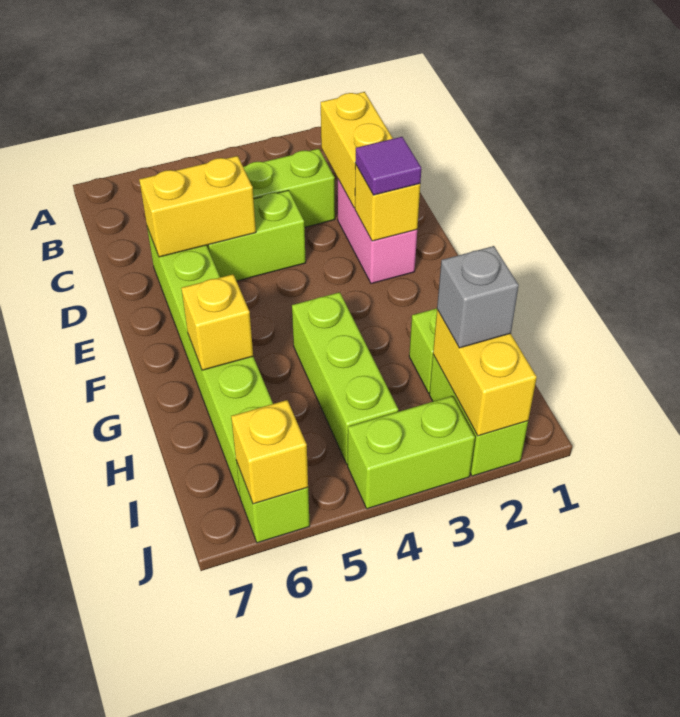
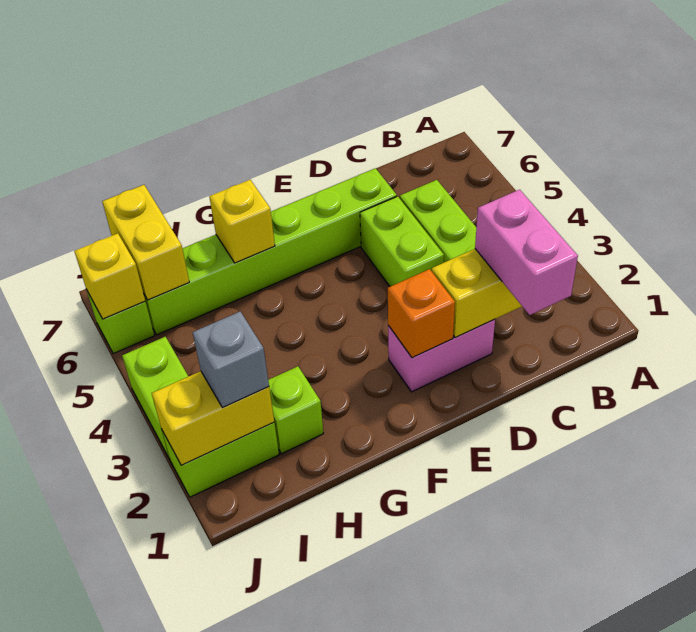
none -> pink brick C1:C2 level 3
yellow brick D5:D6 level 2 -> yellow brick I6:I7 level 2
yellow brick E2 level 2 -> orange brick E2 level 2
purple tile E2 level 3 -> none
lime brick G4:I4 level 1 -> none

